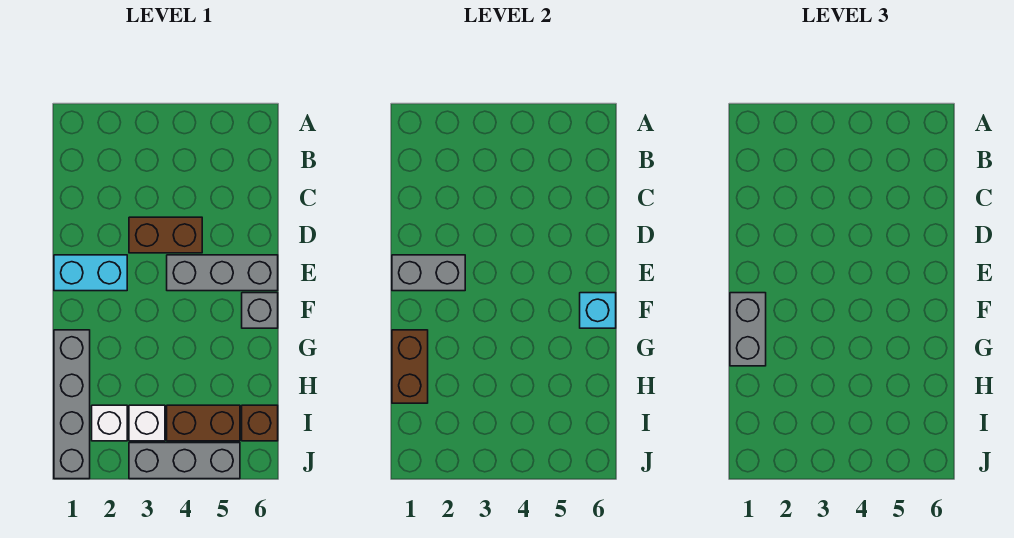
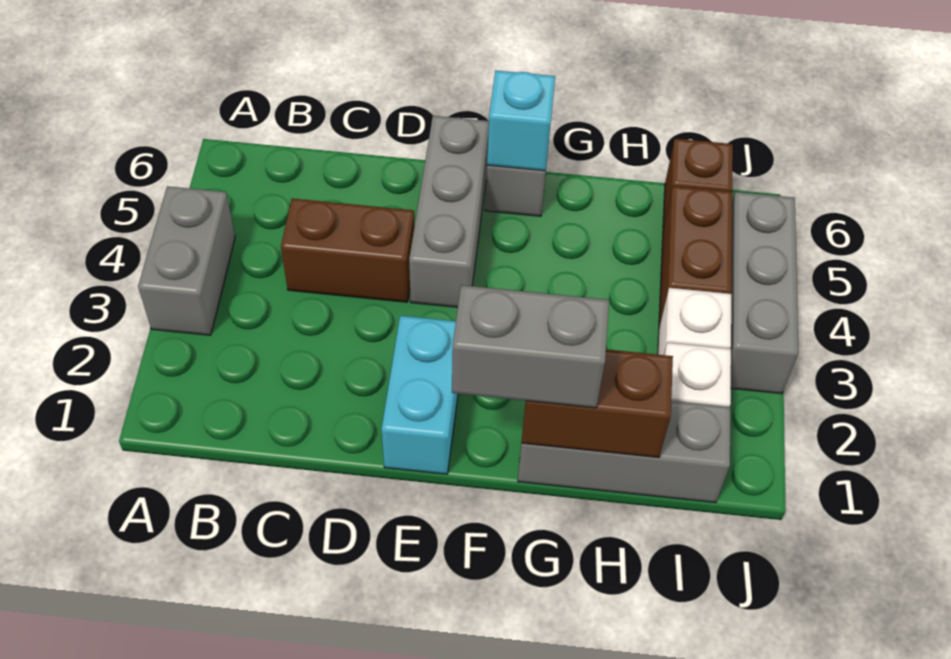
brown brick D3:D4 level 1 -> brown brick C4:D4 level 1
grey brick E1:E2 level 2 -> grey brick A3:A4 level 1
grey brick G1:J1 level 1 -> grey brick G1:I1 level 1

